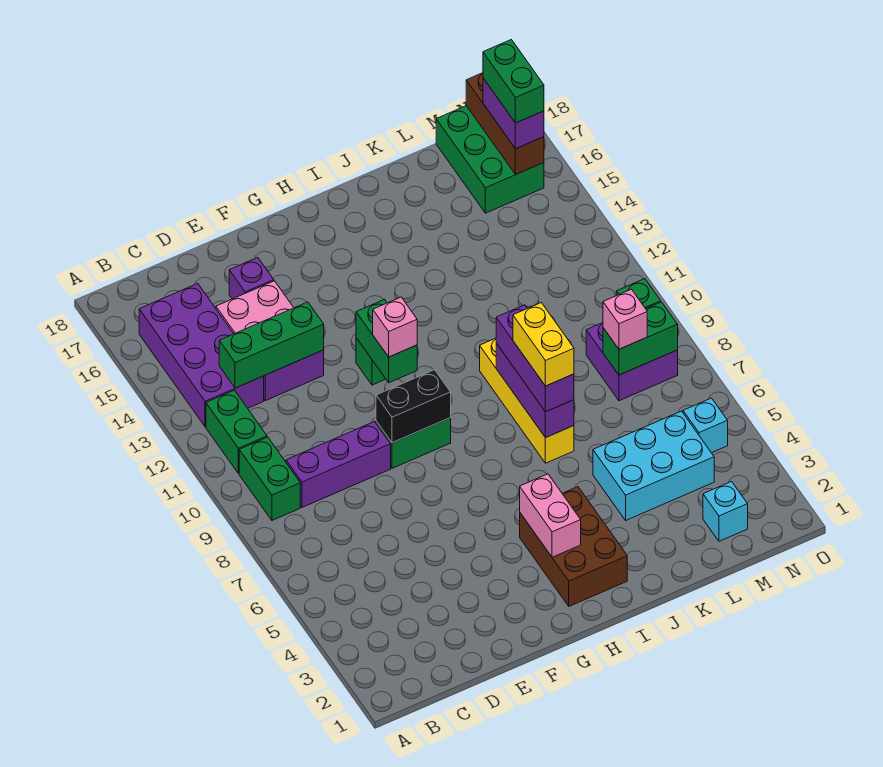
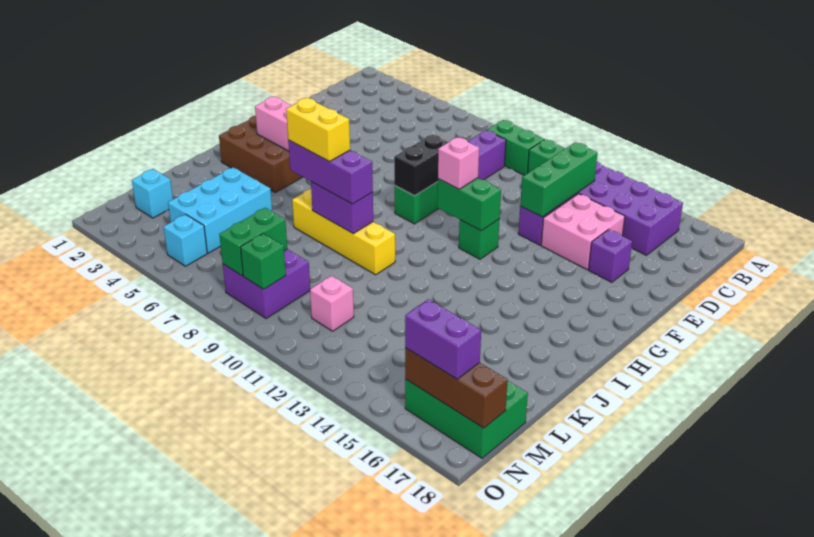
purple brick J7:J9 level 2 -> purple brick J8:J9 level 2
pink brick M8 level 3 -> pink brick M11 level 1
green brick N16:N17 level 4 -> none

